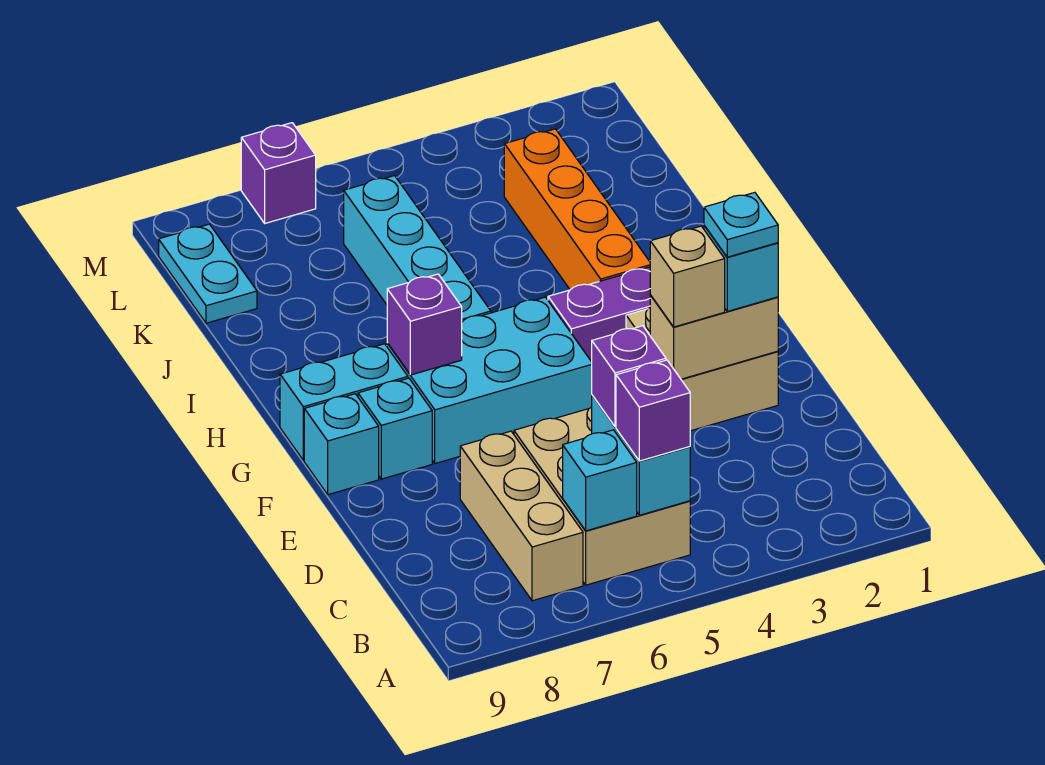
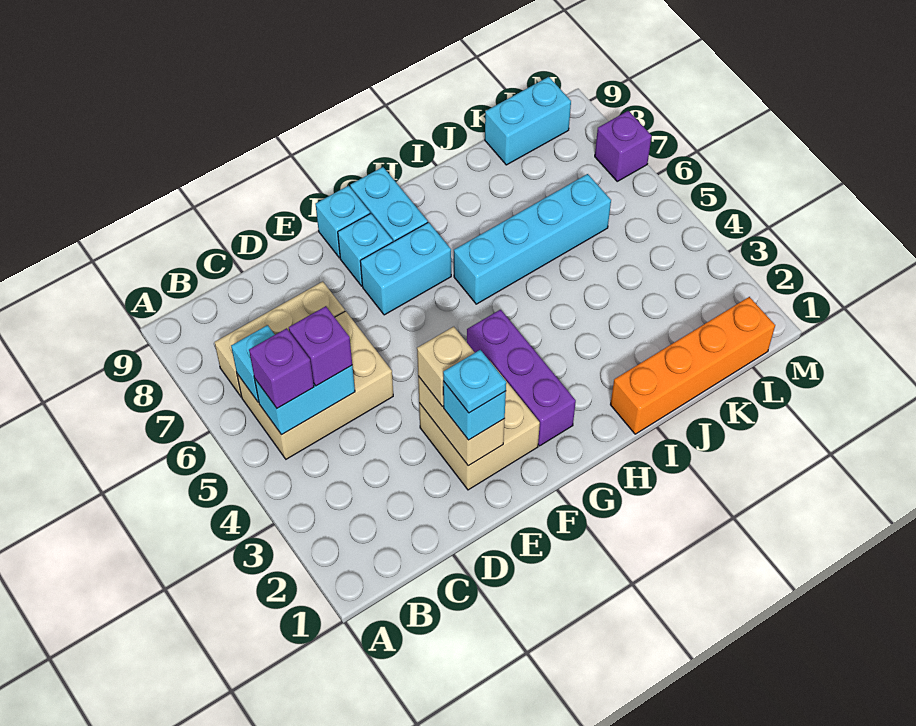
cyan brick F5:G7 level 1 -> cyan brick F7:G7 level 1
purple brick G7 level 2 -> none
orange brick H3:K3 level 1 -> orange brick I1:L1 level 1
cyan plate K9:L9 level 1 -> cyan brick K9:L9 level 1

